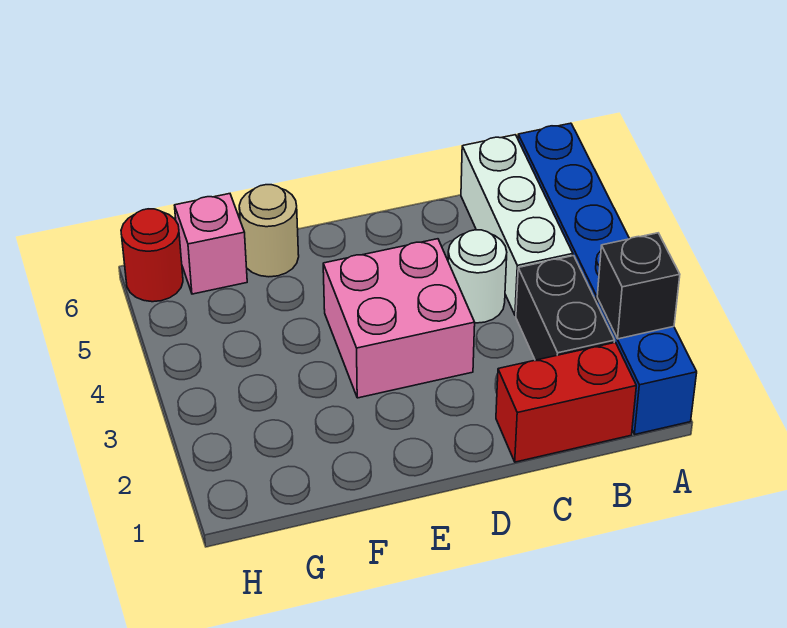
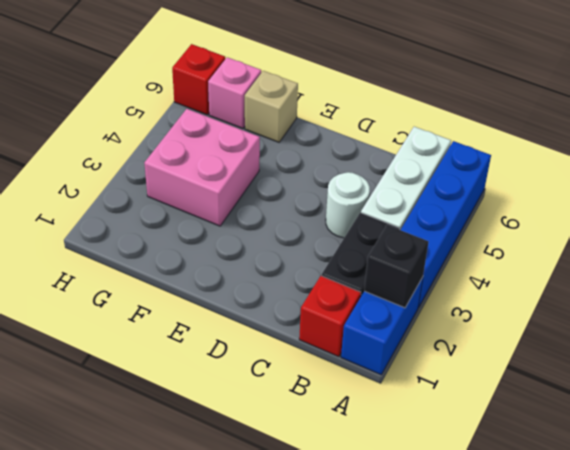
red brick B1:C1 level 1 -> red brick B1 level 1
pink brick D3:E4 level 1 -> pink brick F3:G4 level 1
tan round brick F6 level 1 -> tan brick F6 level 1
red round brick H6 level 1 -> red brick H6 level 1

